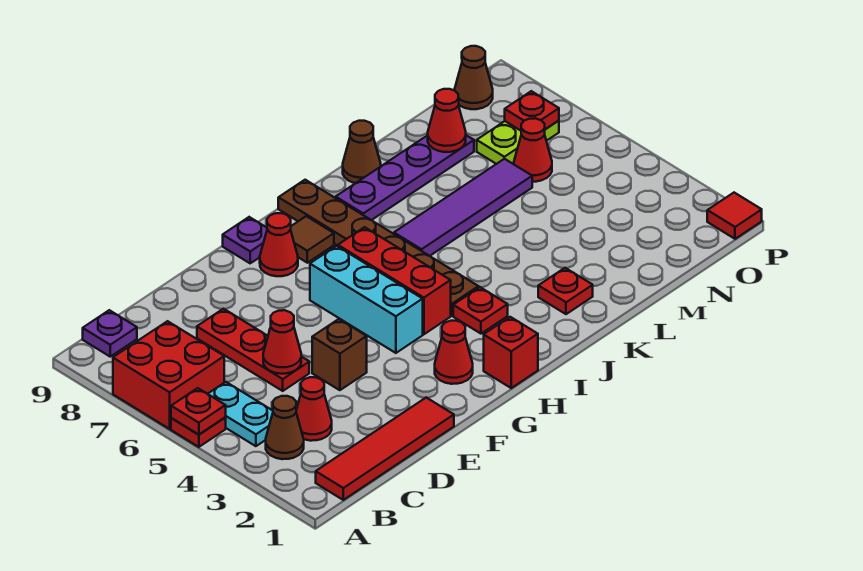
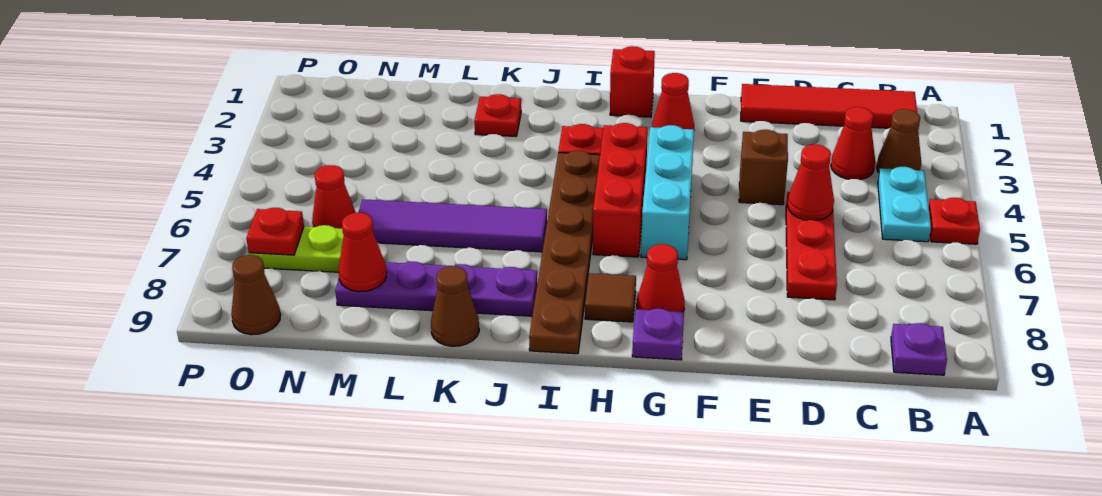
red plate A5 level 2 -> none
red brick A6:B7 level 1 -> none
red tile P1 level 1 -> none

